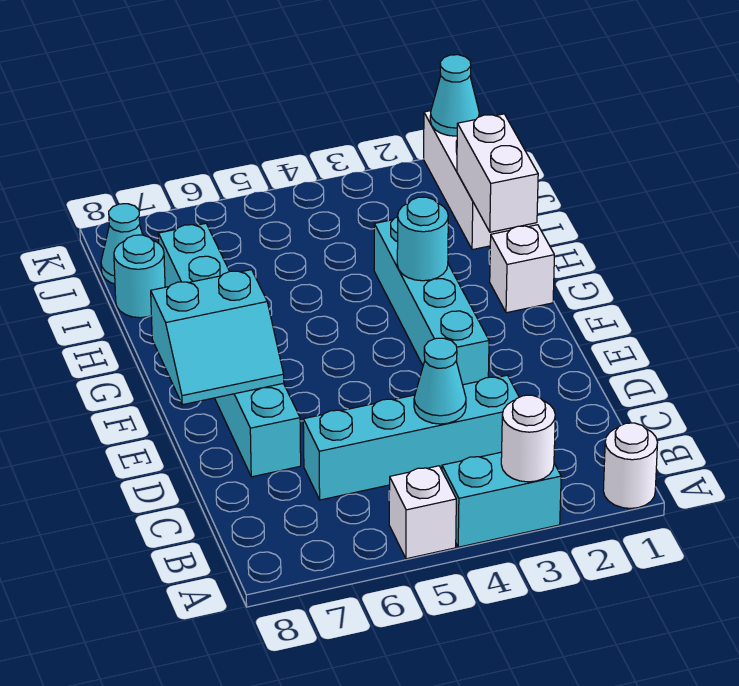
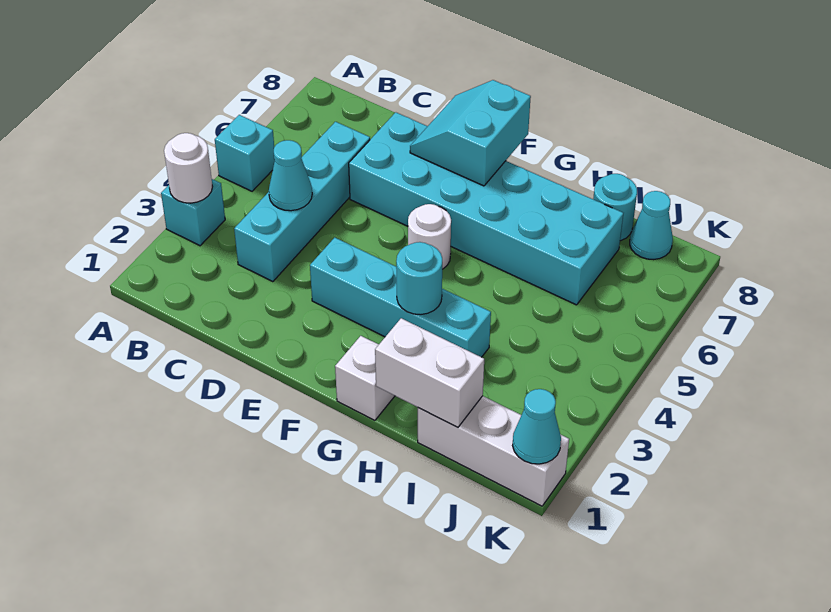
white round brick A1 level 1 -> white round brick F5 level 1
cyan brick A3:A4 level 1 -> cyan brick A3 level 1
white brick A5 level 1 -> cyan brick A5 level 1
cyan brick D7:I7 level 1 -> cyan brick D6:I7 level 1

